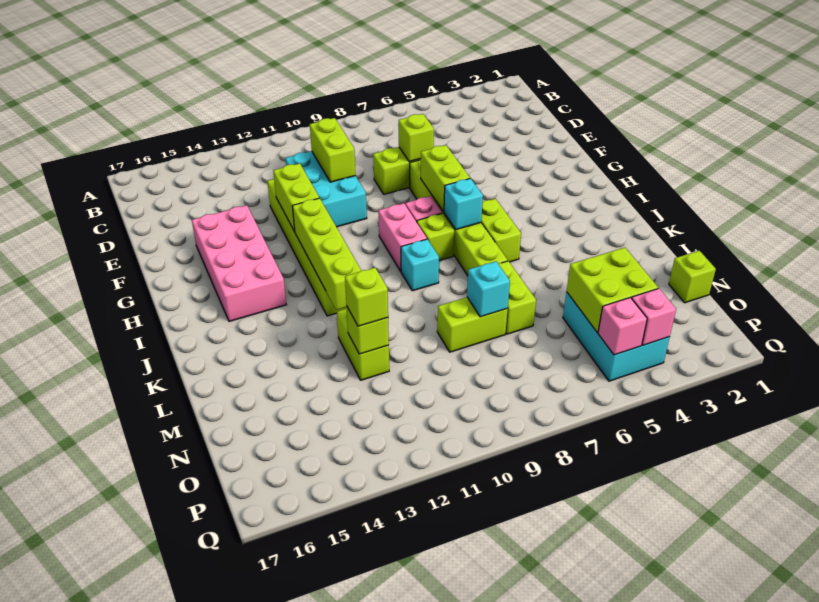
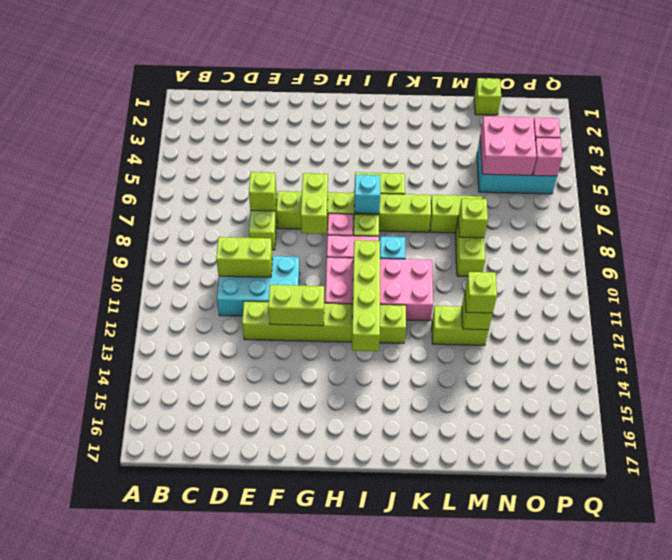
pink brick F14:I15 level 1 -> pink brick H10:K11 level 1
lime brick G7:H7 level 2 -> lime brick G7:G8 level 2
lime brick H12:K12 level 2 -> lime brick I10:I13 level 2
cyan brick M8 level 2 -> lime brick M8 level 2
lime brick N4:O5 level 2 -> pink brick N4:O5 level 2

